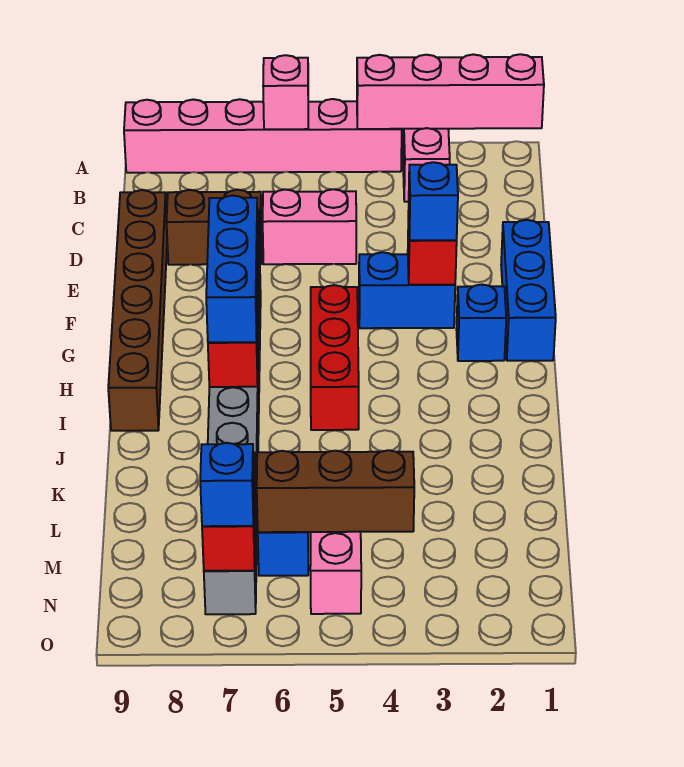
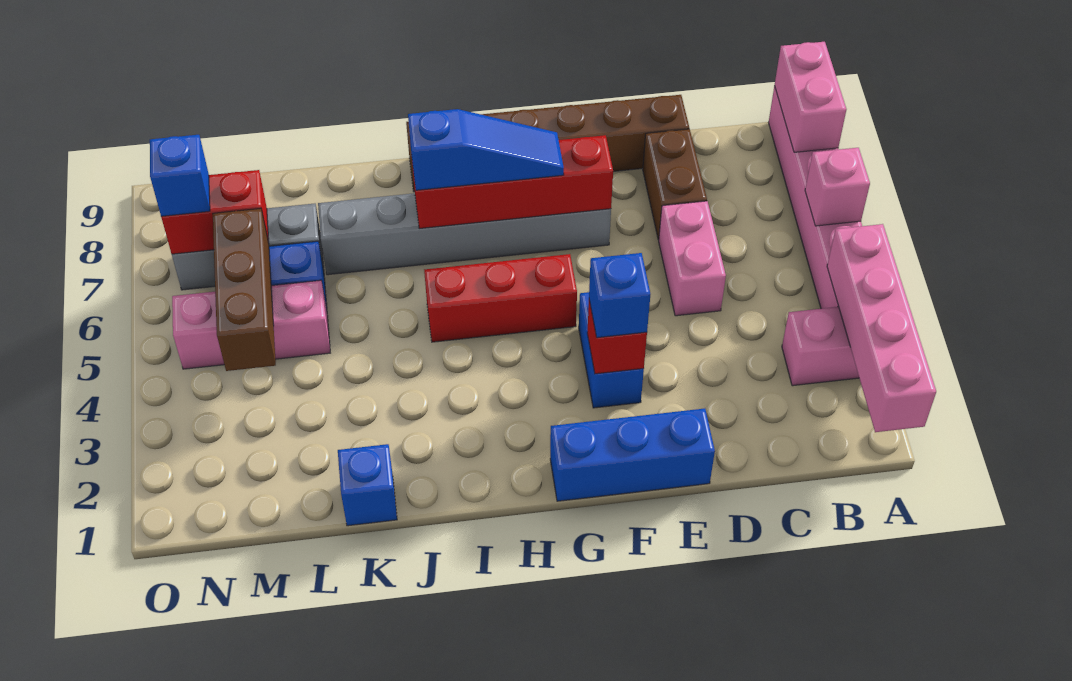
none -> pink brick A8:A9 level 2
blue brick G2 level 1 -> blue brick K1 level 1
blue brick G7:I7 level 3 -> blue slope G7:I7 level 3 top I

